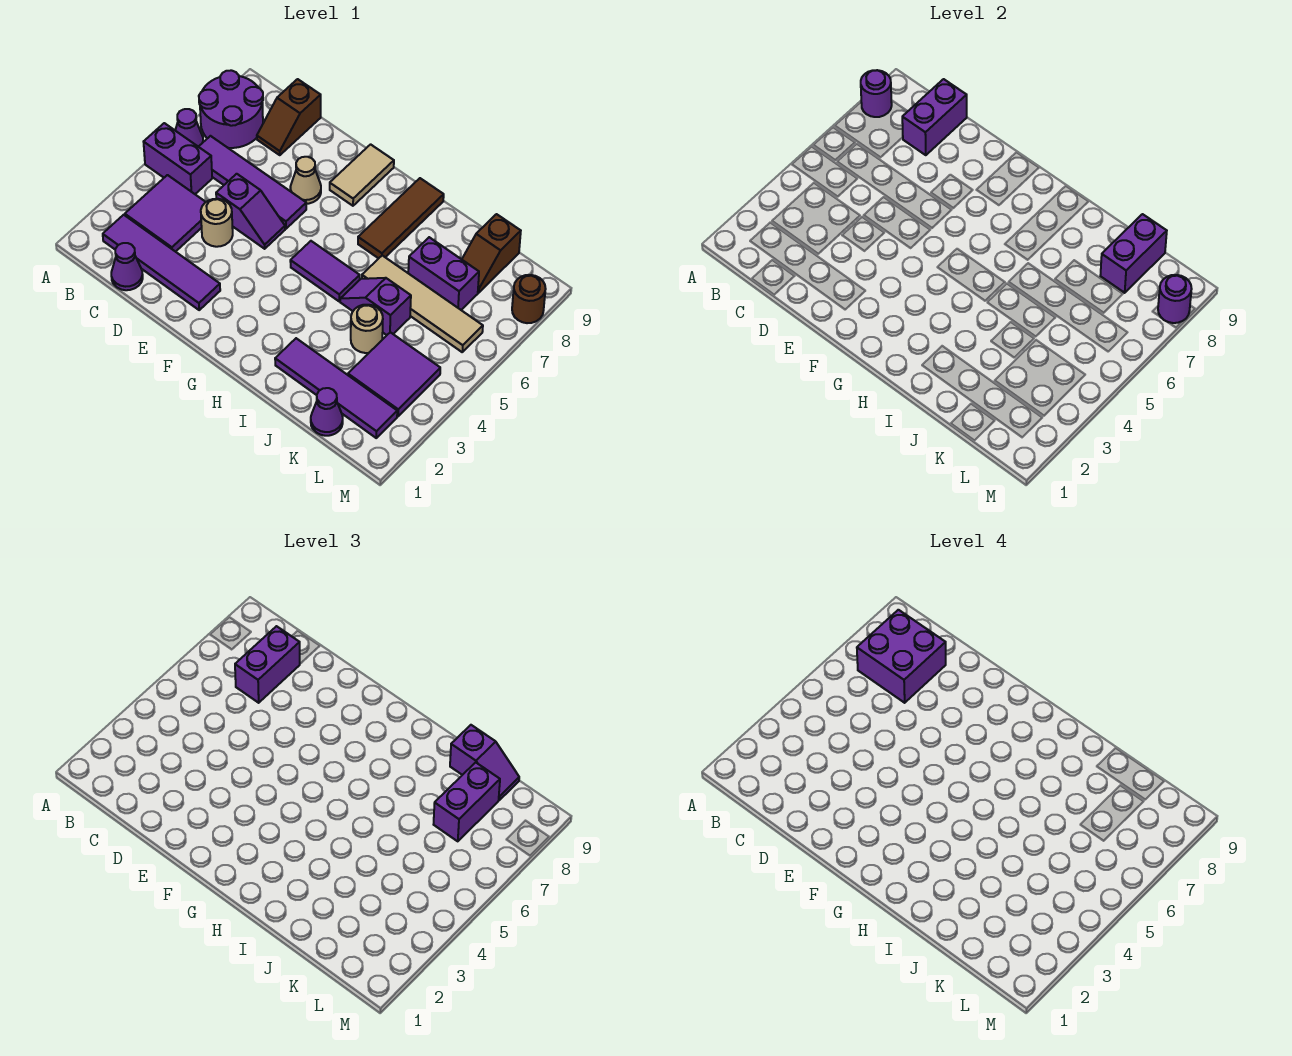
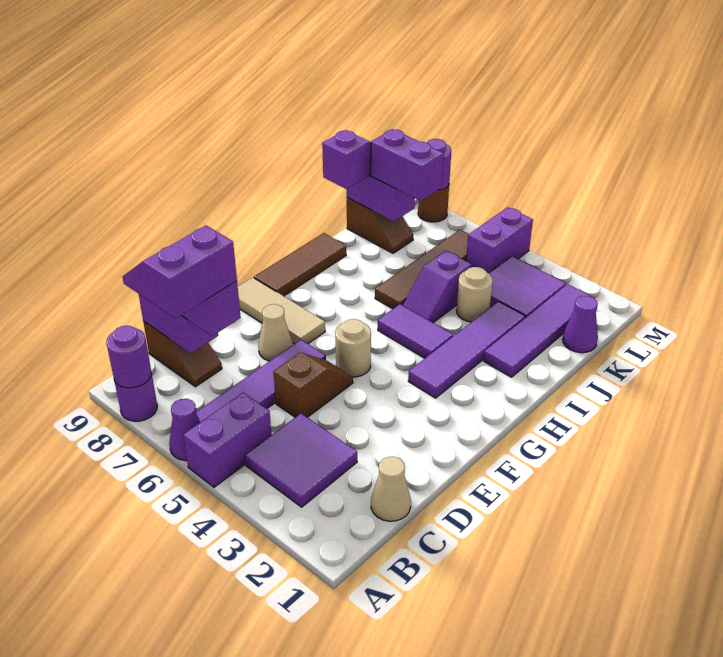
purple round brick A7:B8 level 1 -> purple round brick A8 level 1
purple tile B2:E2 level 1 -> purple tile G3:J3 level 1
purple brick B7:C8 level 4 -> purple slope B7:C8 level 4 top 7
purple cone C1 level 1 -> tan cone C1 level 1
tan round brick D4 level 1 -> tan round brick F5 level 1
purple slope D5:E5 level 1 top D -> brown slope D5:E5 level 1 top D
tan tile F8:F9 level 1 -> tan tile F7:F9 level 1
purple tile G5:H5 level 1 -> purple tile H4:H5 level 1
brown tile H7:H9 level 1 -> brown tile G9:I9 level 1
tan tile I6:L6 level 1 -> brown tile I6:L6 level 1
purple brick J7:K7 level 1 -> purple brick L5:M5 level 1

